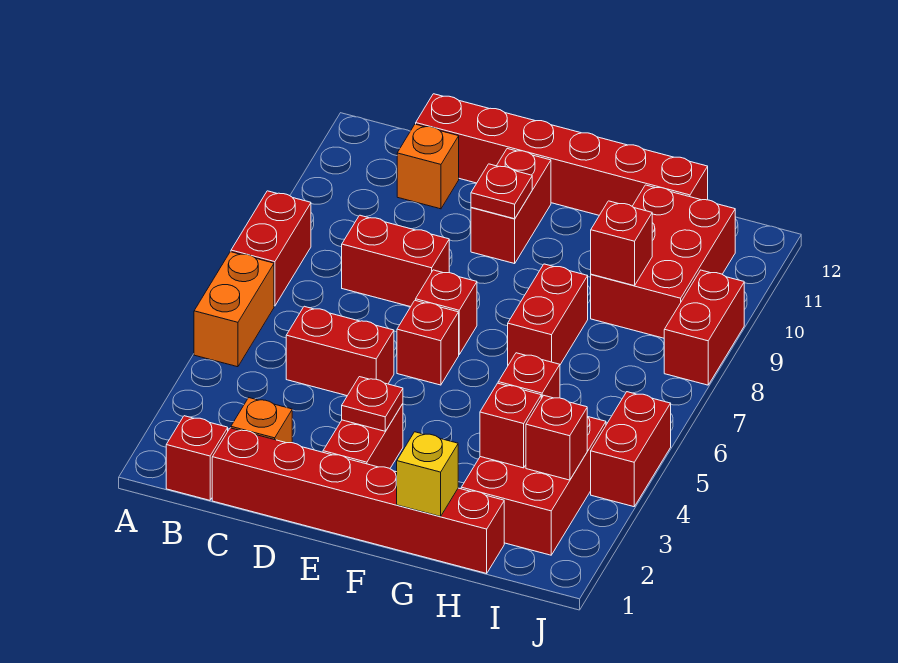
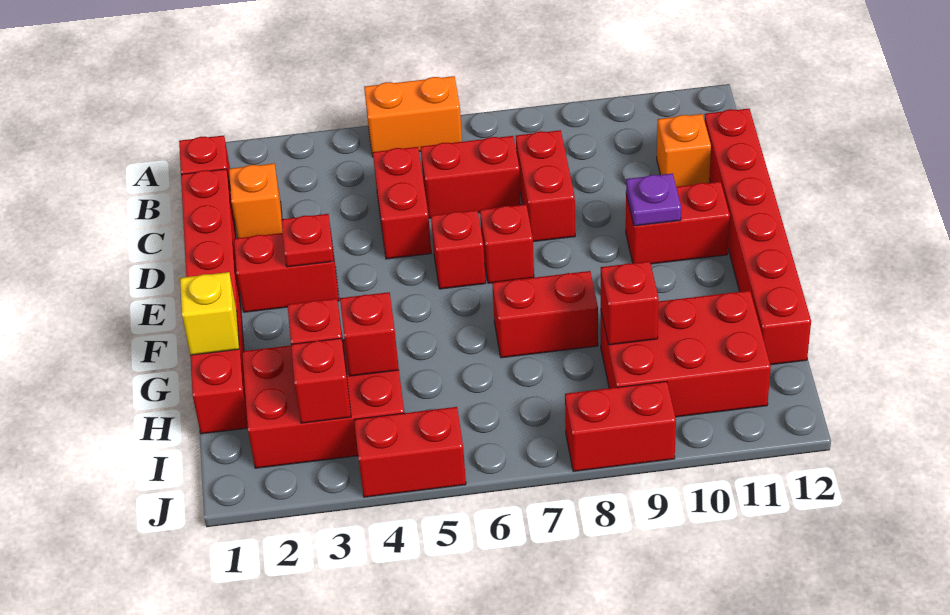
red brick A7:A8 level 1 -> red brick C6:C7 level 1
red plate E10 level 2 -> purple plate E10 level 2

